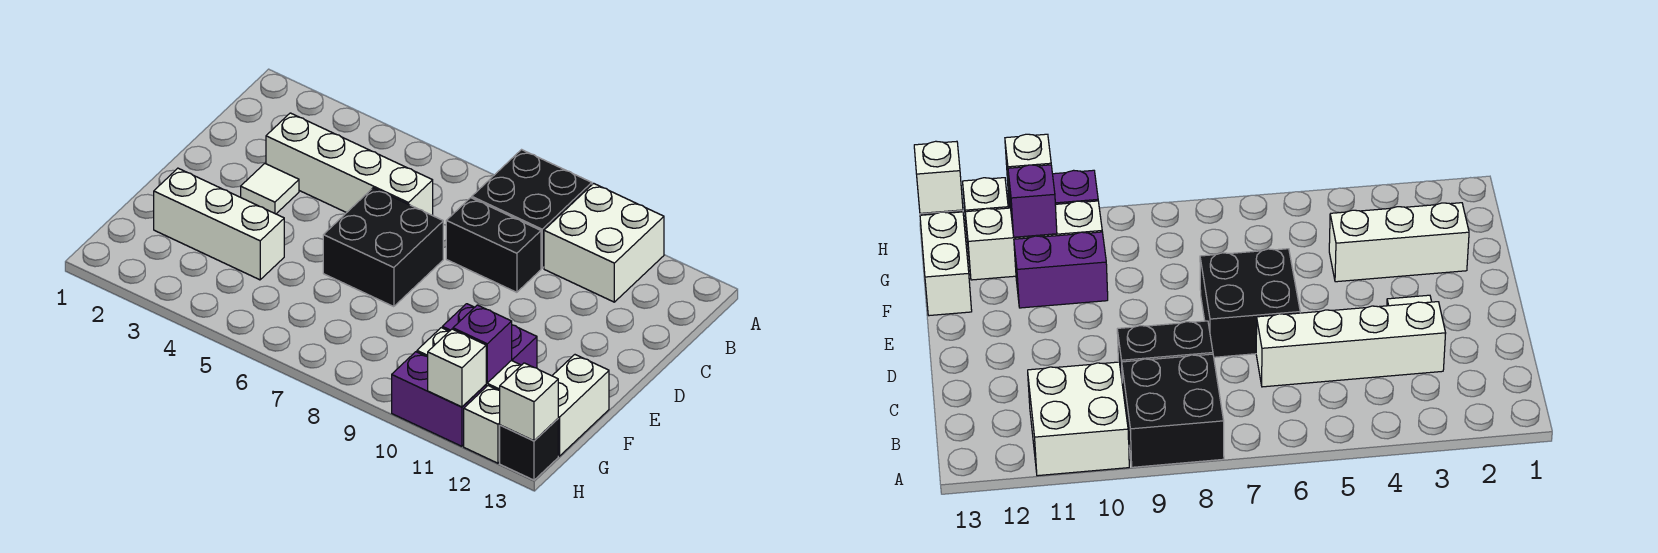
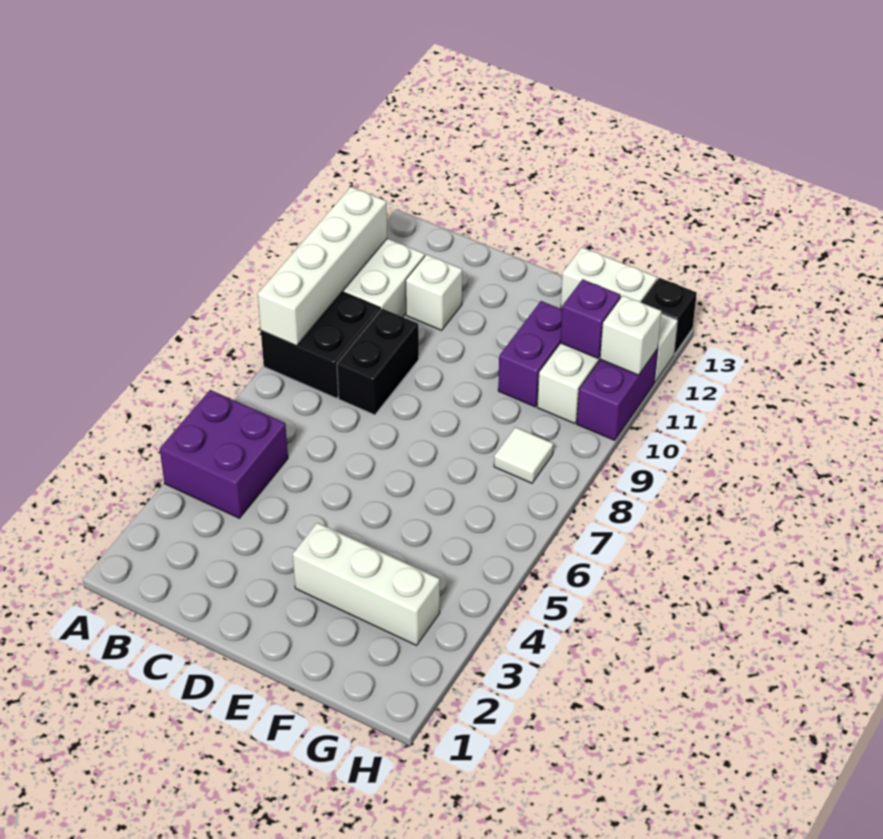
none -> purple brick A4:B5 level 1
white brick C3:C6 level 1 -> white brick A8:A11 level 2
white tile D3 level 1 -> white tile G8 level 1
black brick D6:E7 level 1 -> none
white brick F2:F4 level 1 -> white brick E3:G3 level 1
white brick H13 level 2 -> white brick C11 level 1

